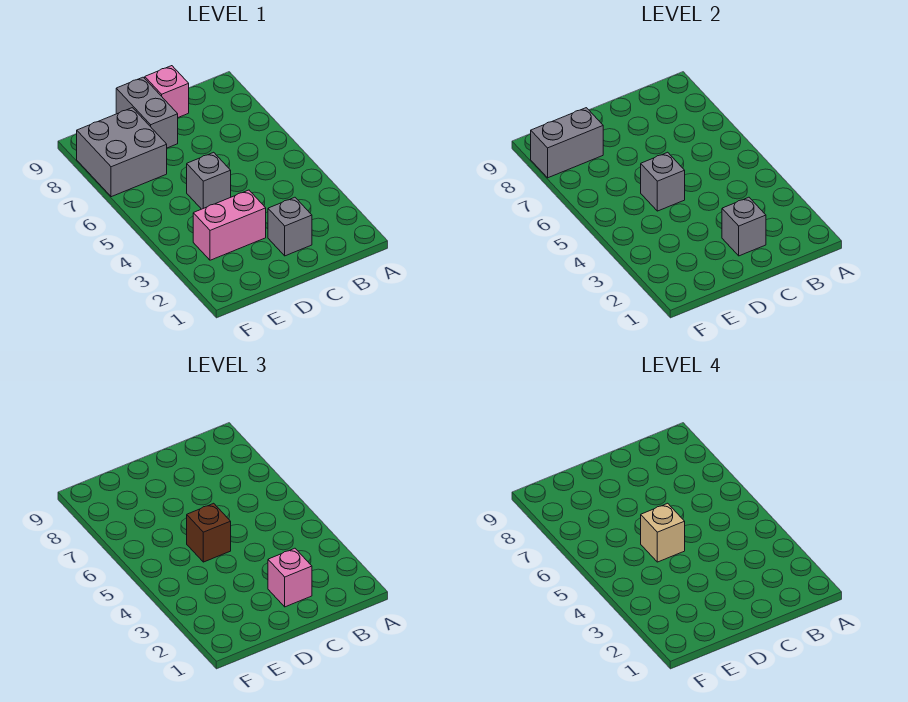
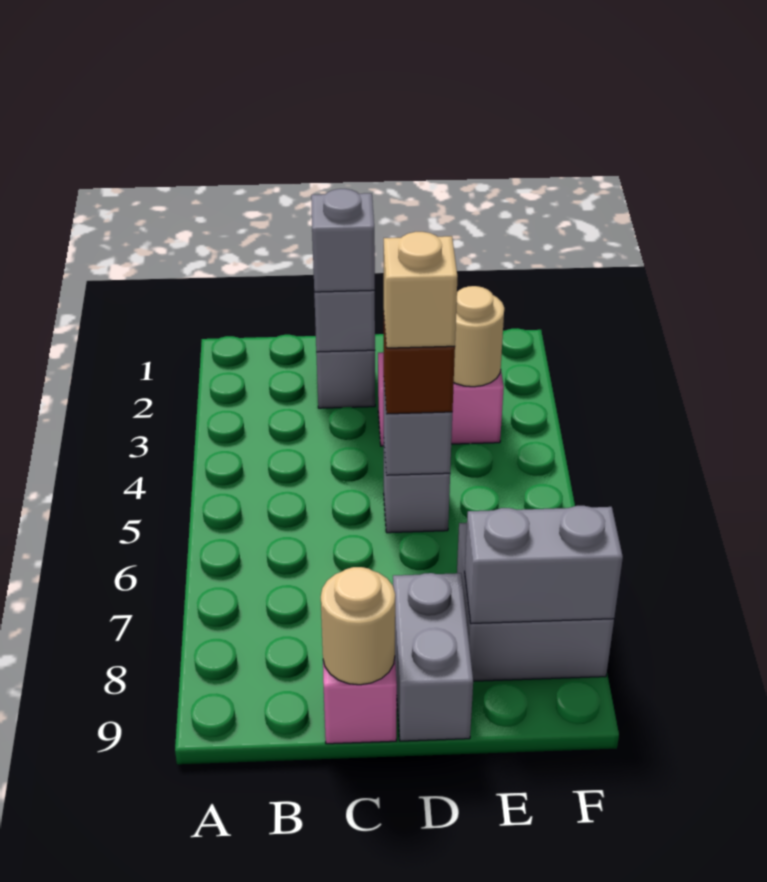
pink brick C2 level 3 -> grey brick C2 level 3
none -> tan round brick C9 level 2
none -> tan round brick E3 level 2

